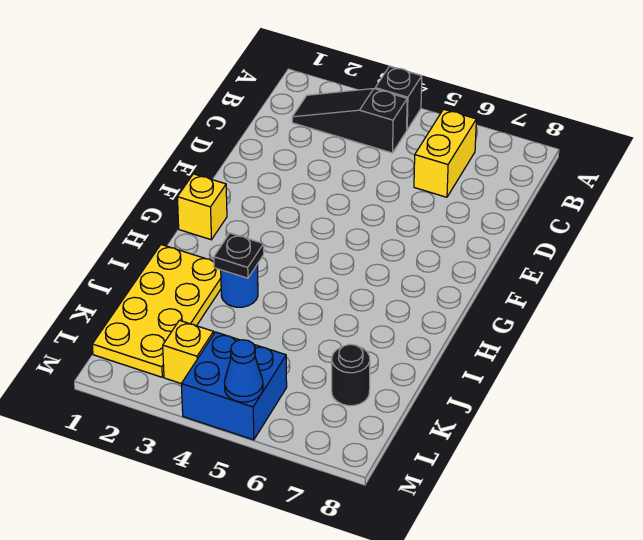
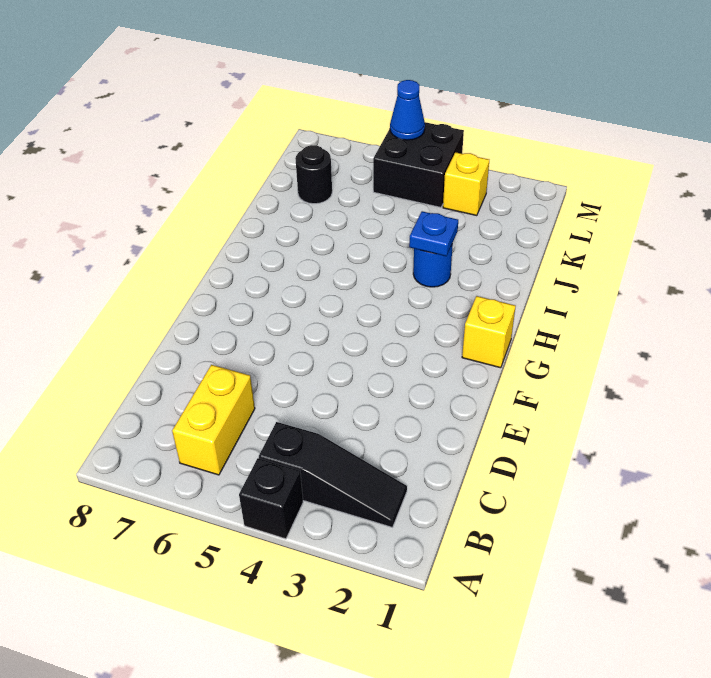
yellow plate I1:L2 level 1 -> none
black plate I3 level 2 -> blue plate I3 level 2
blue brick L4:M5 level 1 -> black brick L4:M5 level 1

